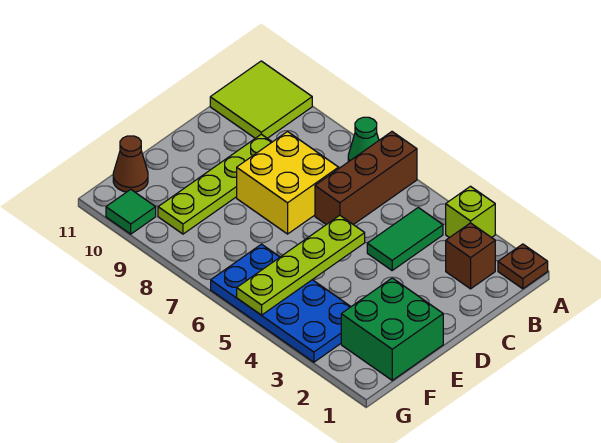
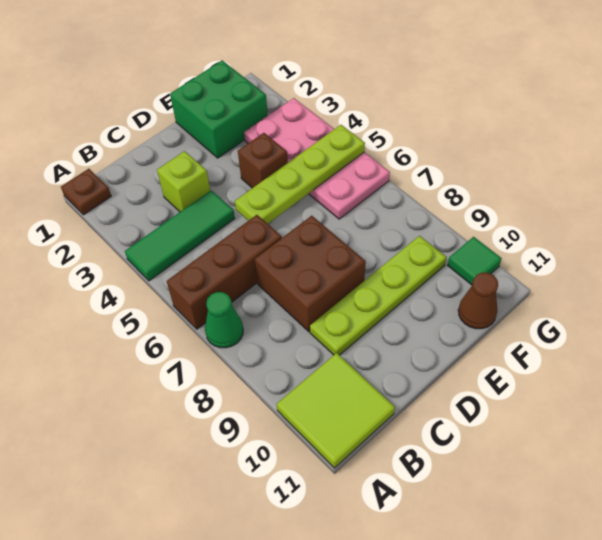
lime brick A3 level 1 -> lime brick C3 level 1
brown brick B2 level 1 -> brown brick E4 level 1
green tile B4:C4 level 1 -> green tile A4:C4 level 1
yellow brick C7:D8 level 1 -> brown brick C7:D8 level 1
blue plate F3:G6 level 1 -> pink plate F3:G6 level 1

